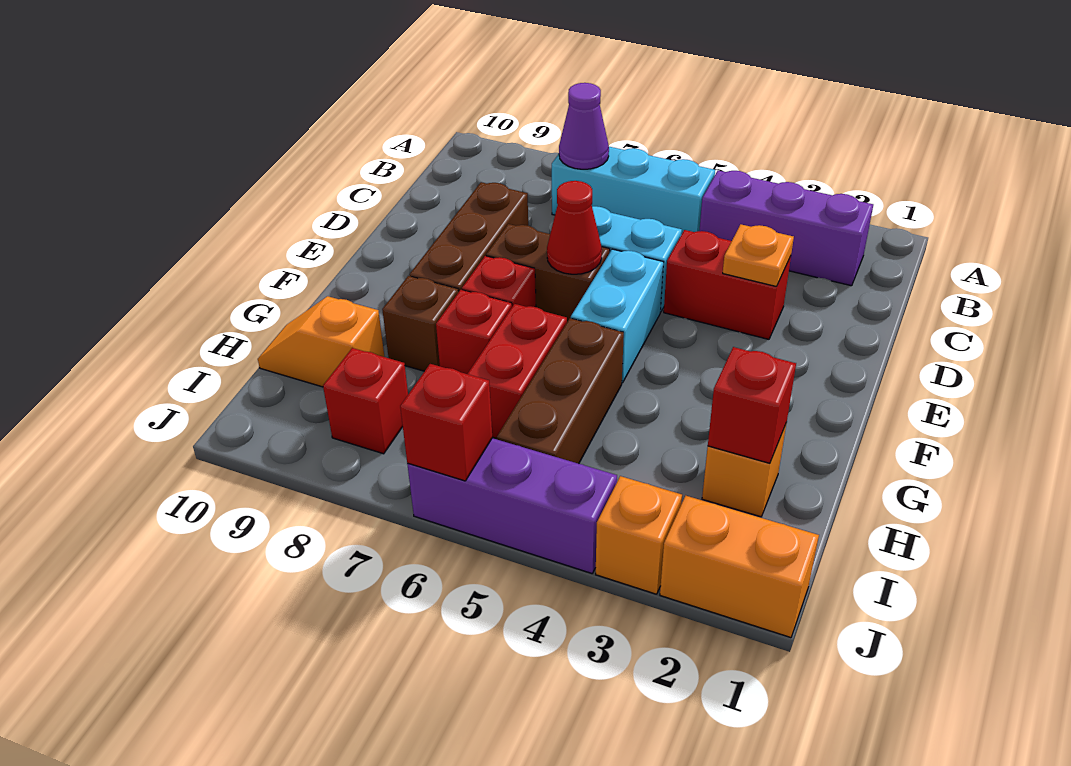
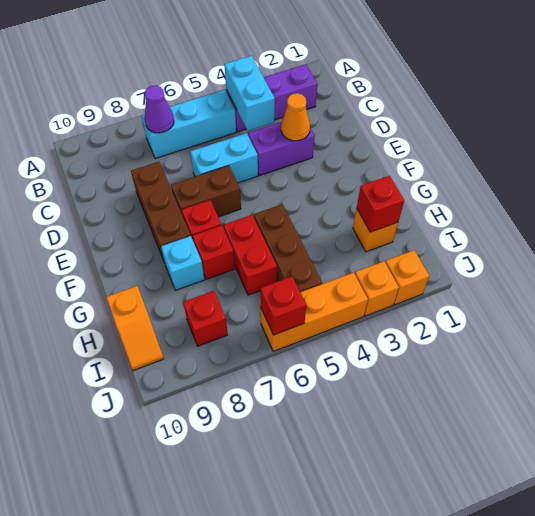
red brick D3:D4 level 1 -> purple brick D3:D4 level 1
orange plate D3 level 2 -> orange cone D3 level 2
cyan brick E5:F5 level 1 -> cyan brick B4:C4 level 2
red cone E6 level 2 -> none
brown brick G8 level 1 -> cyan brick G8 level 1
orange slope H9:H10 level 1 top 9 -> orange slope H10:I10 level 1 top H
orange brick J1:J2 level 1 -> orange brick J2 level 1
purple brick J4:J6 level 1 -> orange brick J4:J6 level 1

